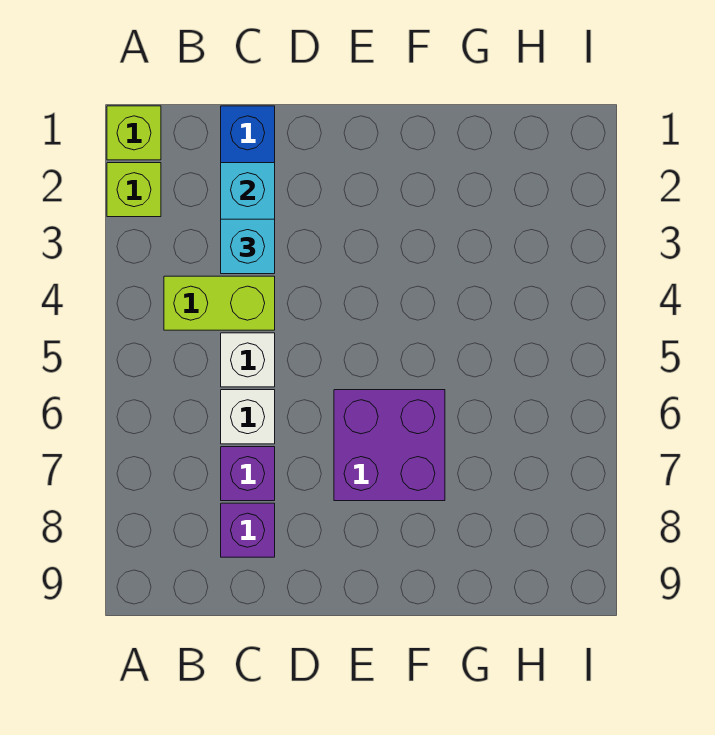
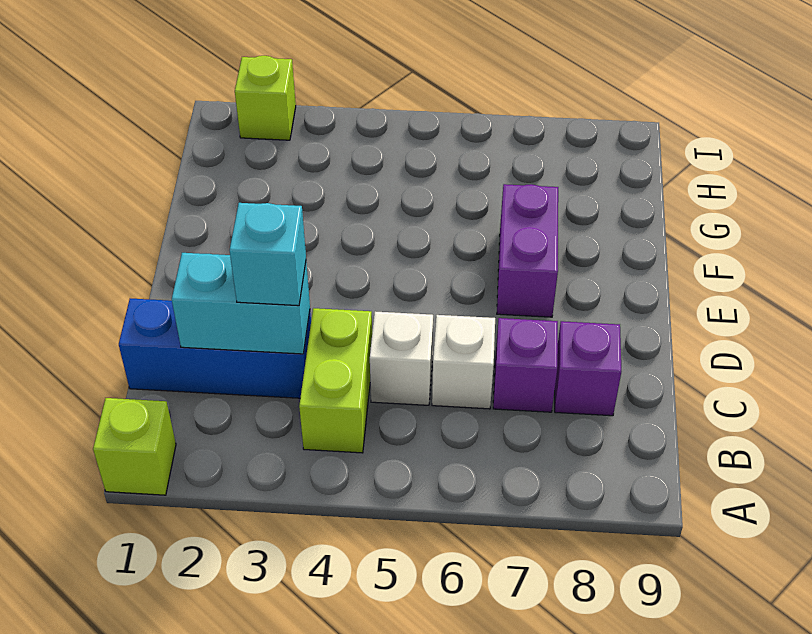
lime brick A2 level 1 -> lime brick I2 level 1
purple brick E6:F7 level 1 -> purple brick E7:F7 level 1

